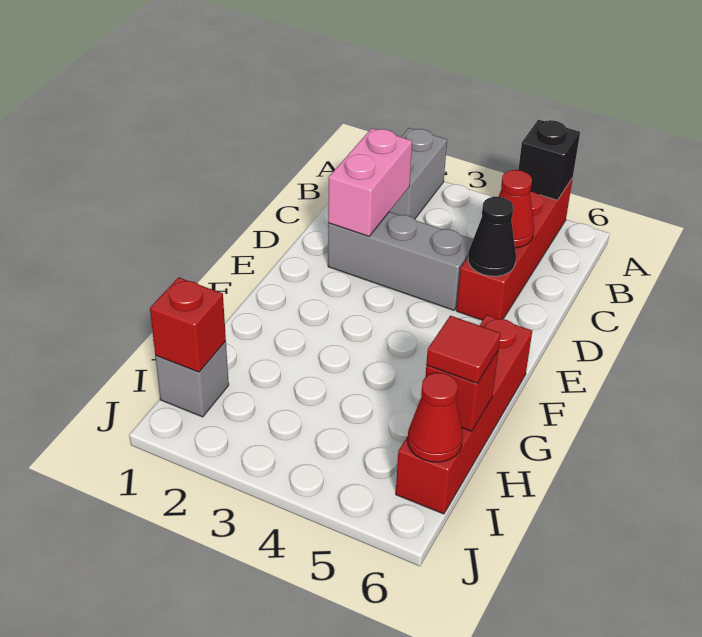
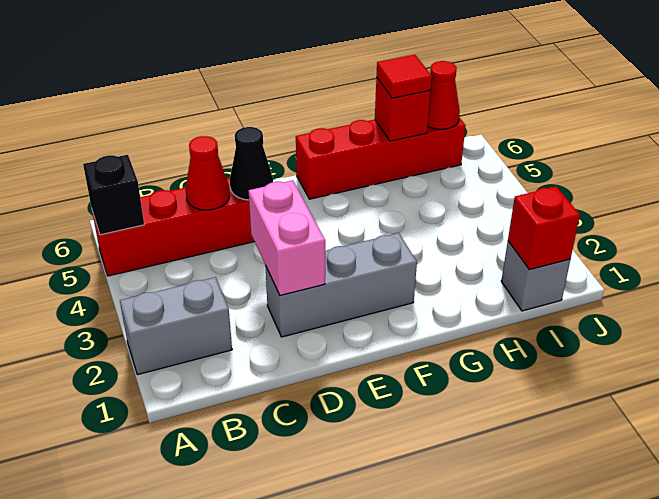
pink brick C2:D2 level 2 -> pink brick D2:D3 level 2
grey brick D2:D4 level 1 -> grey brick D2:F2 level 1

